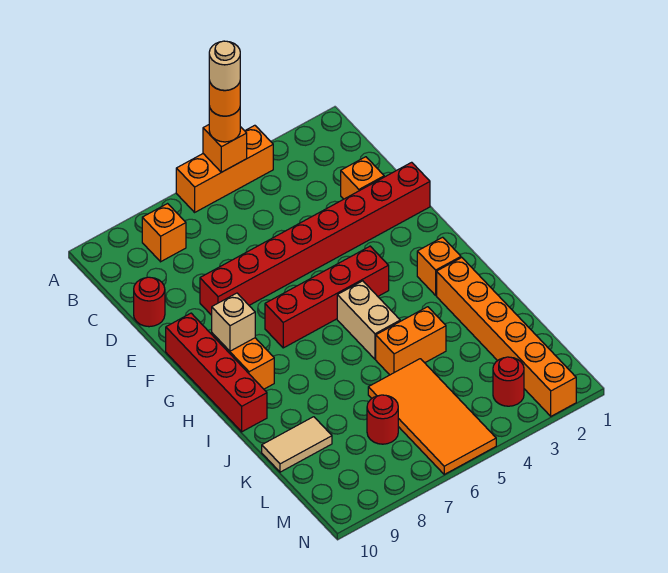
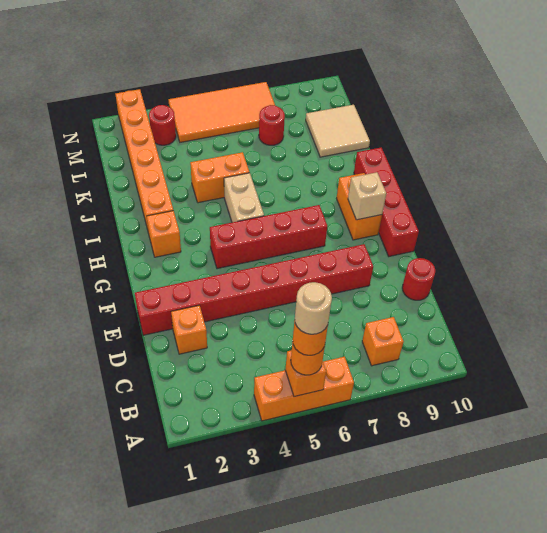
orange tile K5:N6 level 1 -> orange tile M4:N7 level 1
tan tile K9:K10 level 1 -> tan tile K9:L10 level 1

